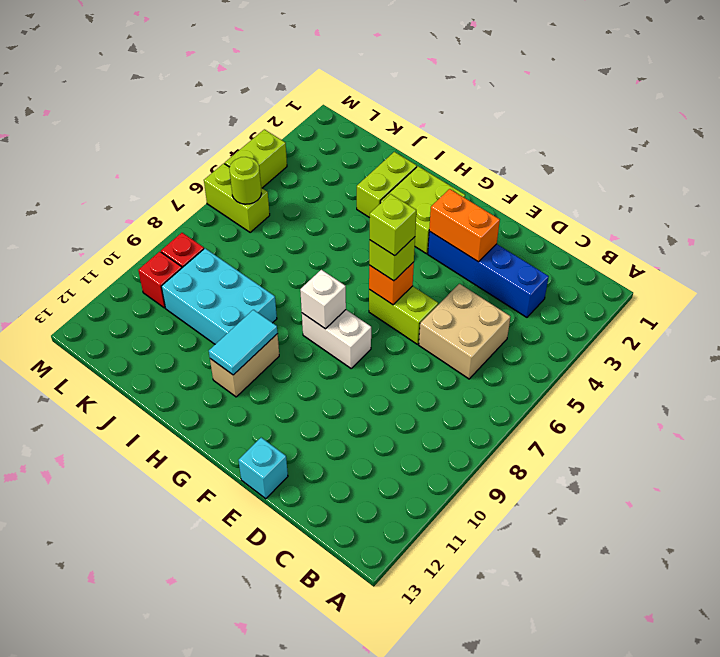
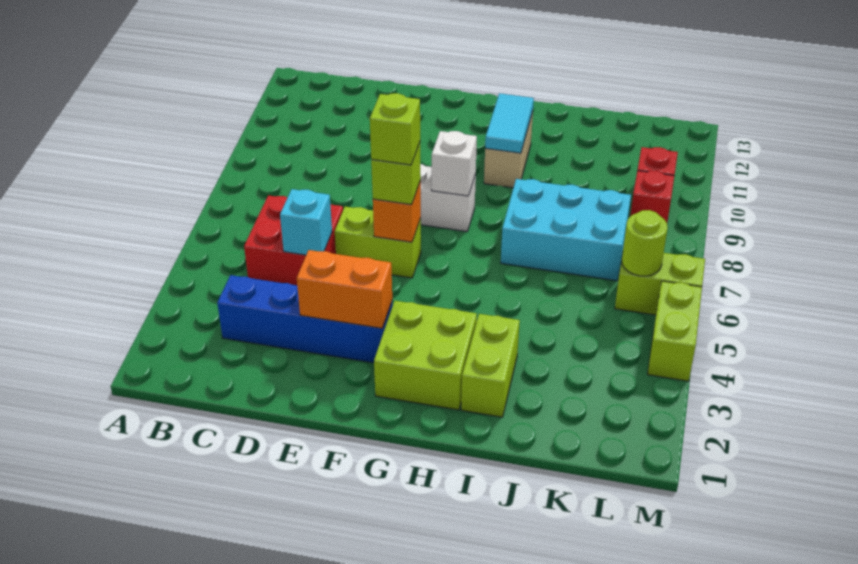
tan brick C5:D6 level 1 -> red brick C5:D6 level 1
cyan brick E13 level 1 -> cyan brick D5 level 2
cyan brick I9:K10 level 1 -> cyan brick I7:K8 level 1

